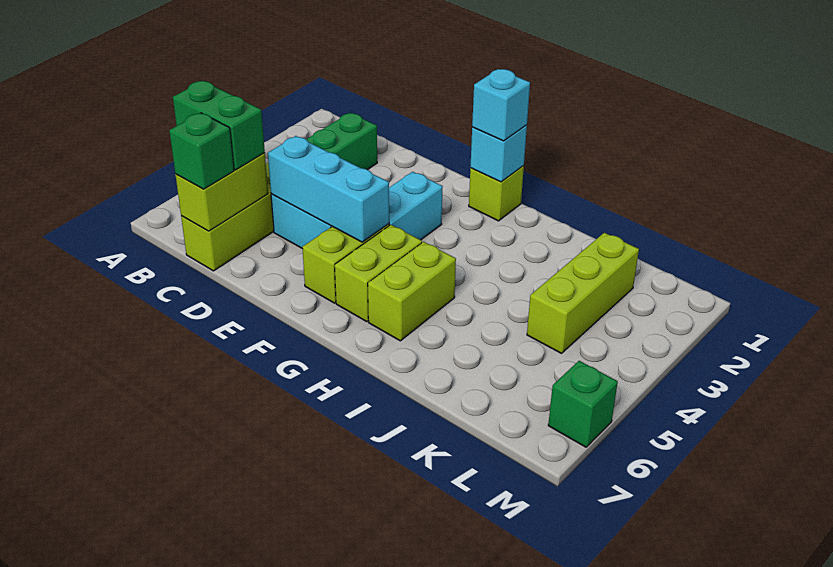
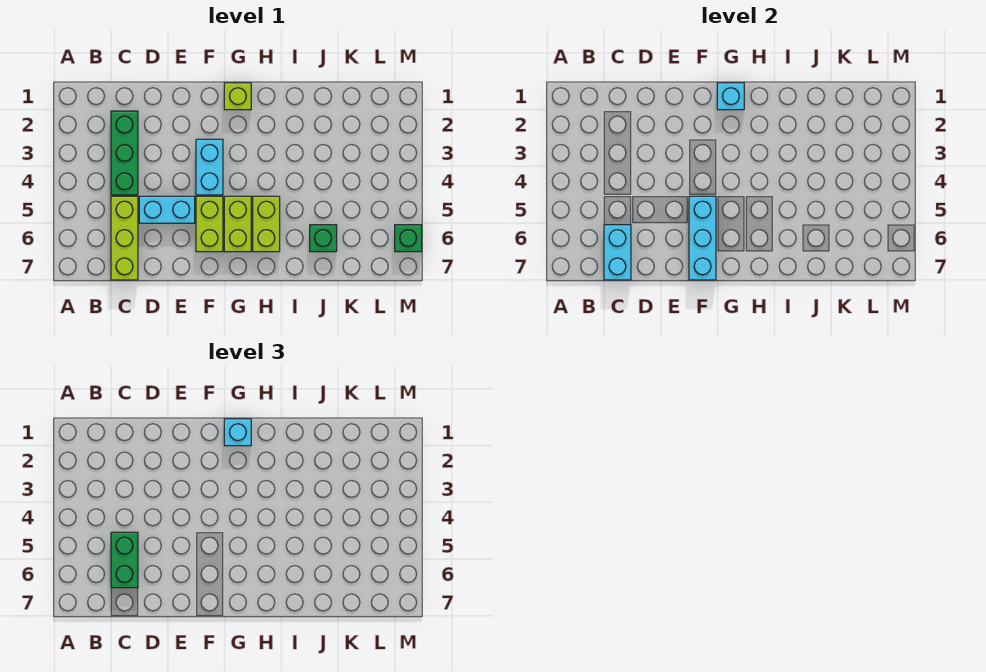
green brick B6:C6 level 3 -> green brick C5:C6 level 3
lime brick C6:C7 level 2 -> cyan brick C6:C7 level 2
green brick C7 level 3 -> green brick J6 level 1
cyan brick D5:F5 level 2 -> cyan brick F5:F7 level 2
lime brick K2:K4 level 1 -> none

